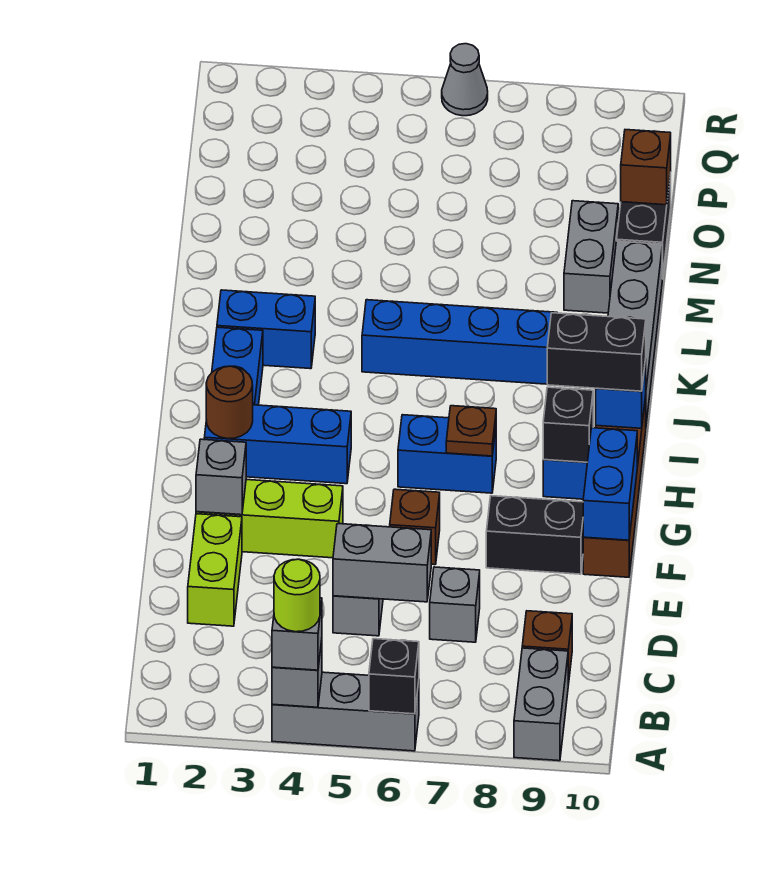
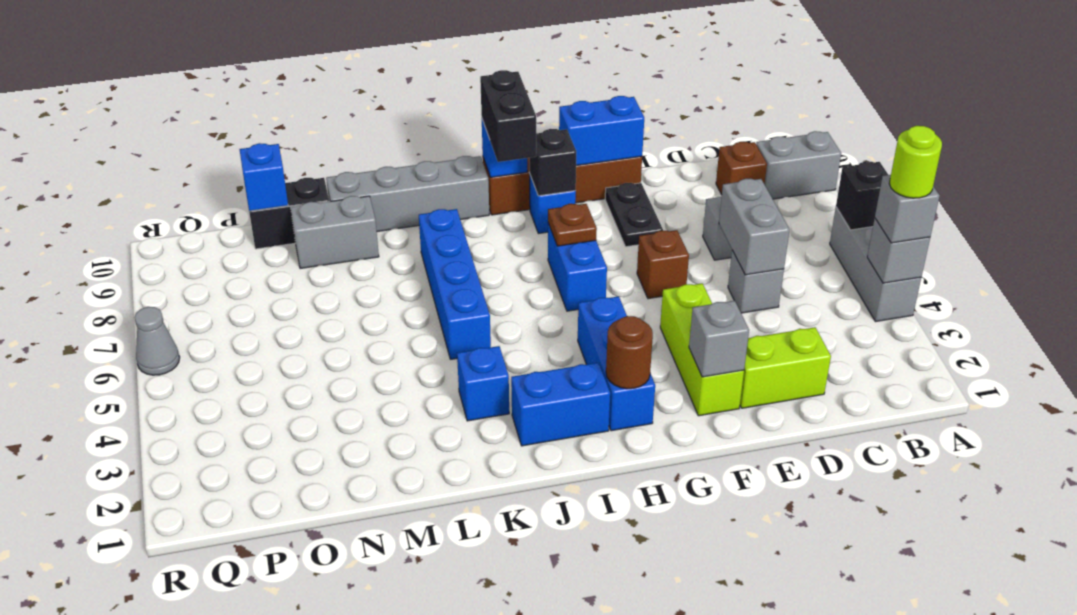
black brick F8:F9 level 1 -> black plate F8:F9 level 1
blue brick K2:K3 level 1 -> blue brick K3 level 1
brown brick O10 level 2 -> blue brick O10 level 2

